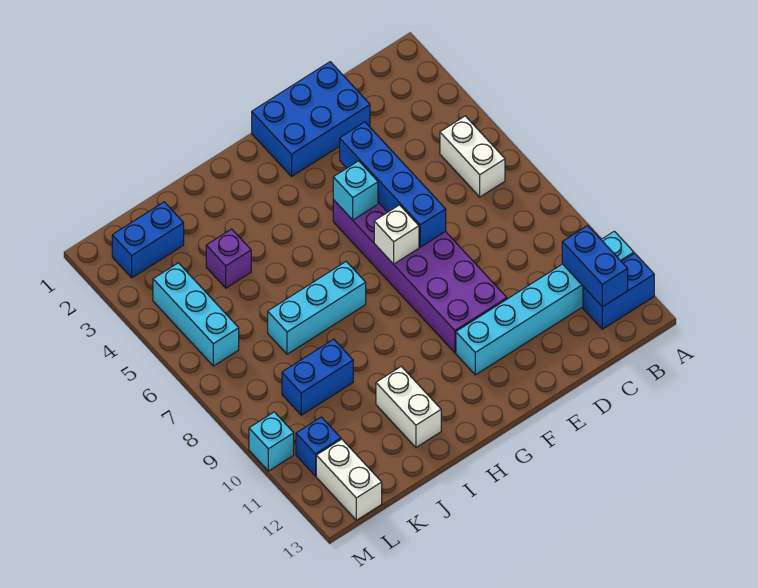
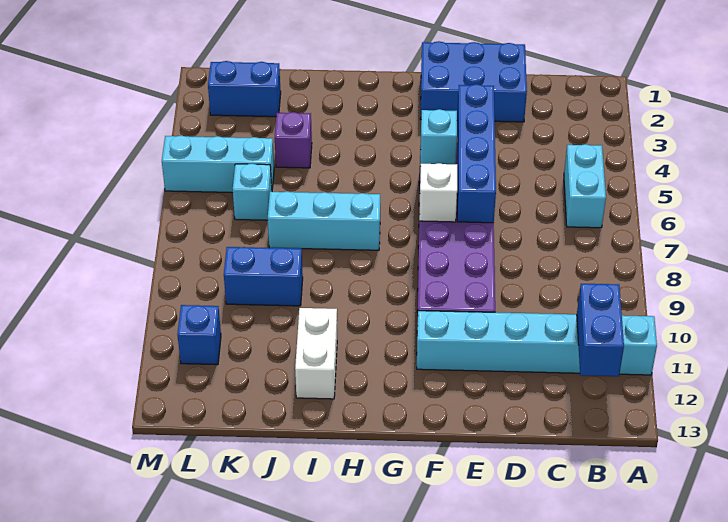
blue brick A12:B12 level 1 -> none
white brick B5:B6 level 1 -> cyan brick B5:B6 level 1
cyan brick L4:L6 level 1 -> cyan brick K5:M5 level 1
white brick L12:L13 level 1 -> none
cyan brick M10 level 1 -> cyan brick K6 level 1

